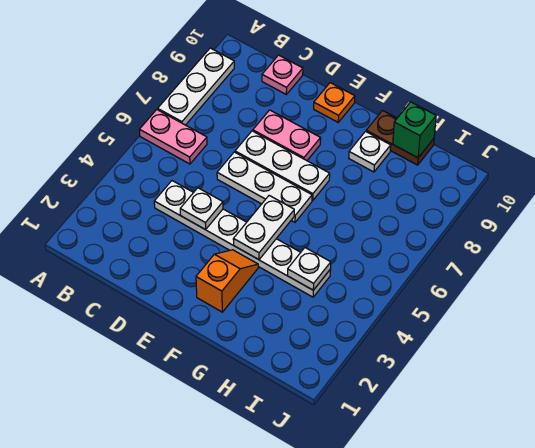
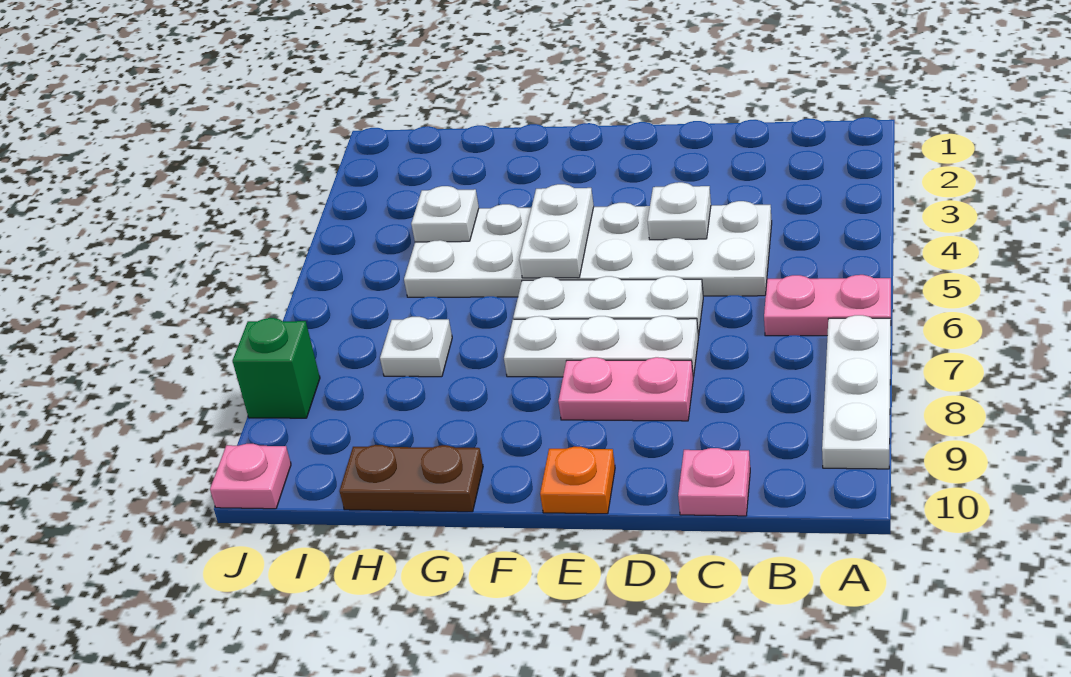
white plate C4:H4 level 1 -> white plate C4:H5 level 1
orange slope F2:F3 level 1 top 2 -> none
white plate G9 level 1 -> white plate H7 level 1
green brick H10 level 2 -> green brick J8 level 1
none -> pink plate J10 level 1

